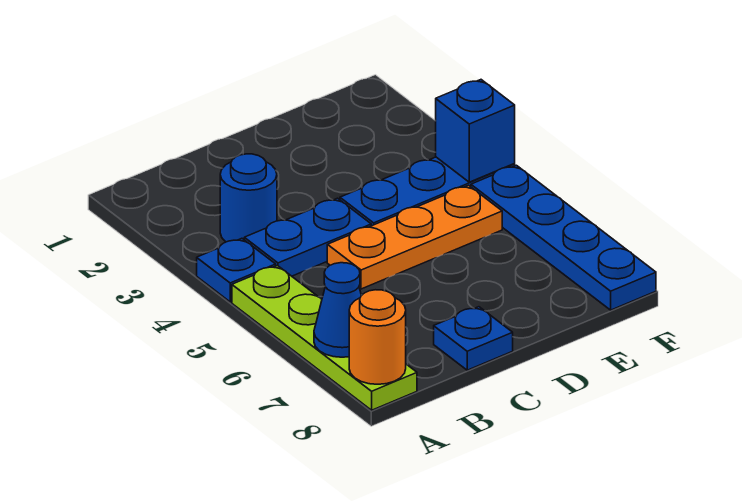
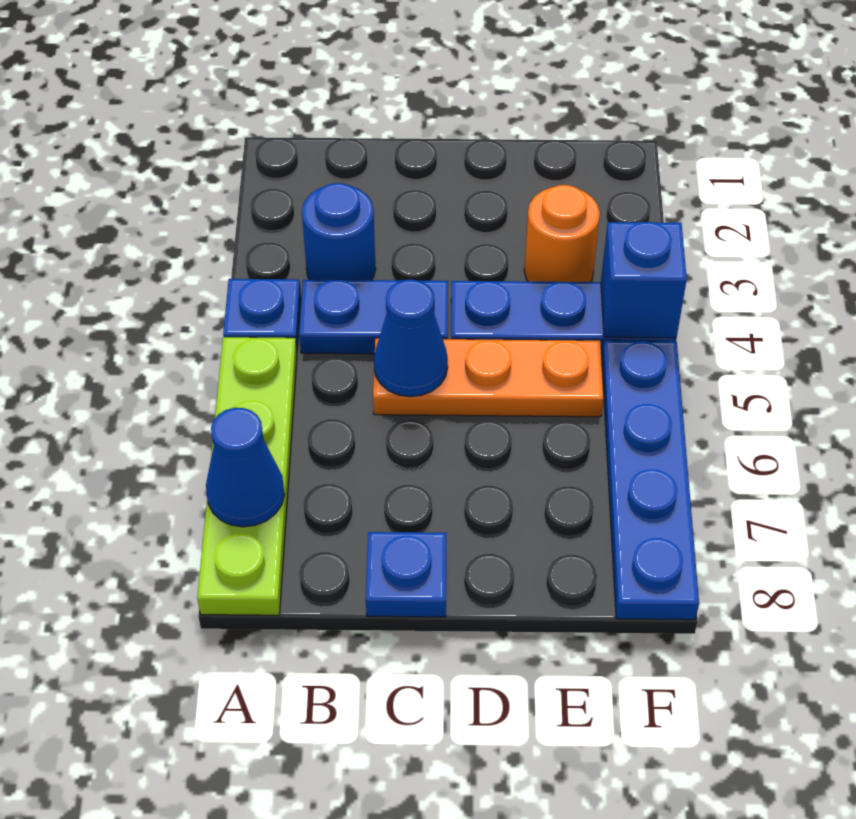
orange round brick A8 level 2 -> orange round brick E3 level 1
none -> blue cone C5 level 2

